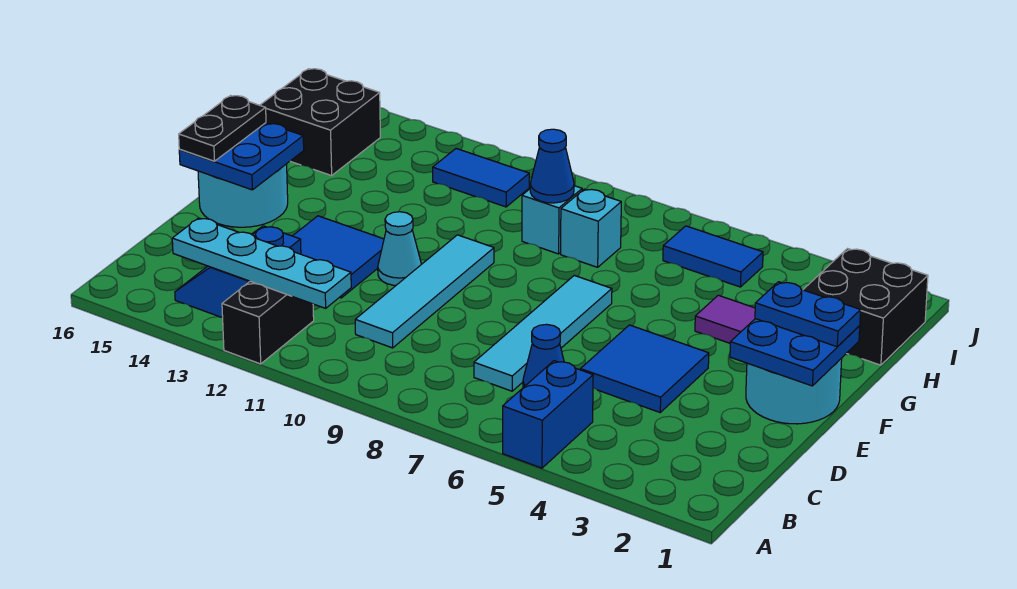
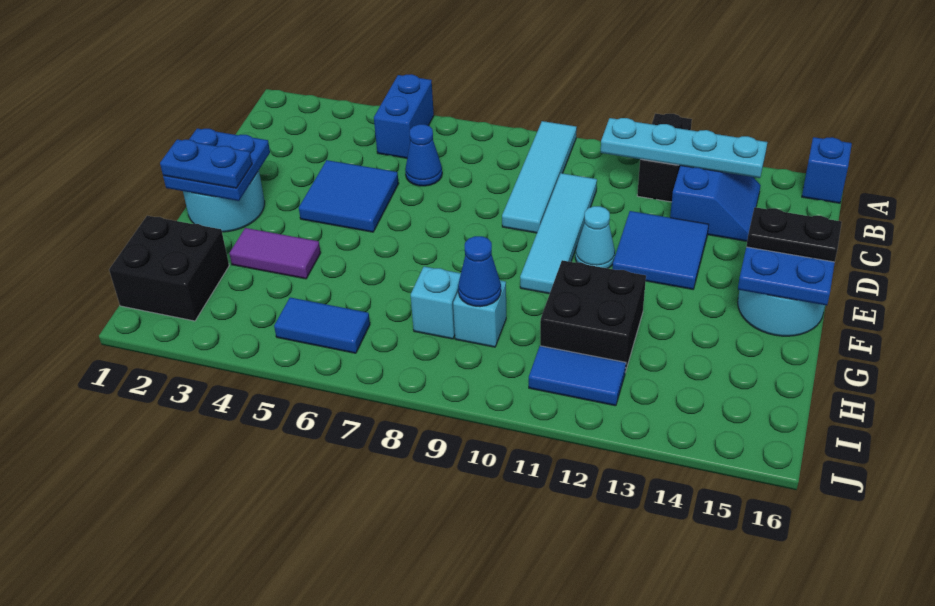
none -> blue brick A16 level 1
cyan tile C7:F7 level 1 -> cyan tile A9:D9 level 1
black plate E16:F16 level 3 -> black plate E15:E16 level 3
black brick H15:I16 level 1 -> black brick G11:H12 level 1

